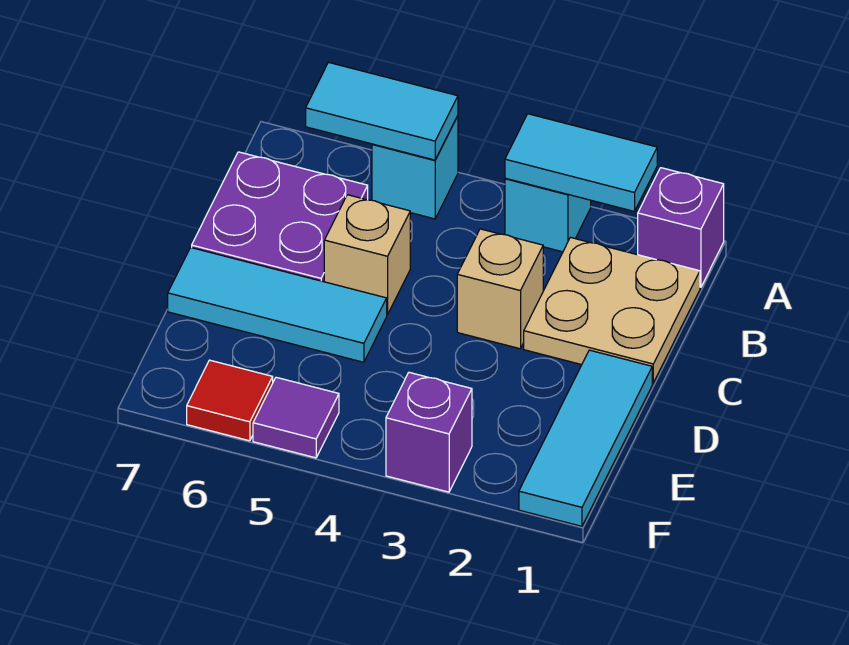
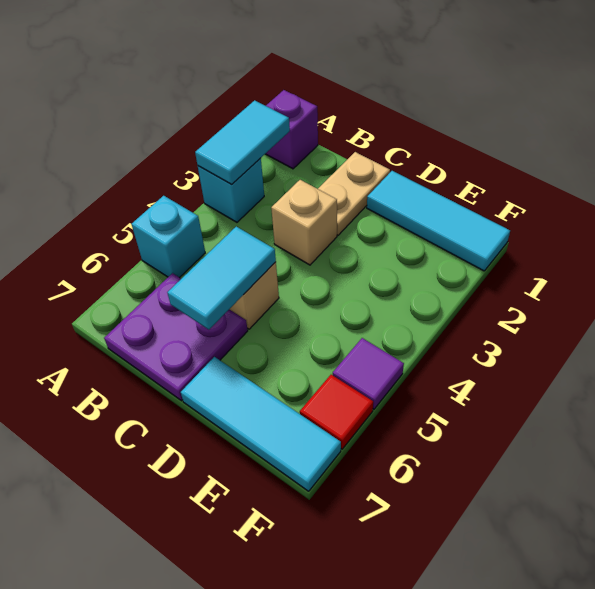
cyan tile A5:A6 level 2 -> cyan tile C5:C6 level 2
tan plate B1:C2 level 1 -> tan plate C1:C2 level 1
cyan tile D5:D7 level 1 -> cyan tile D7:F7 level 1
purple brick F3 level 1 -> none

